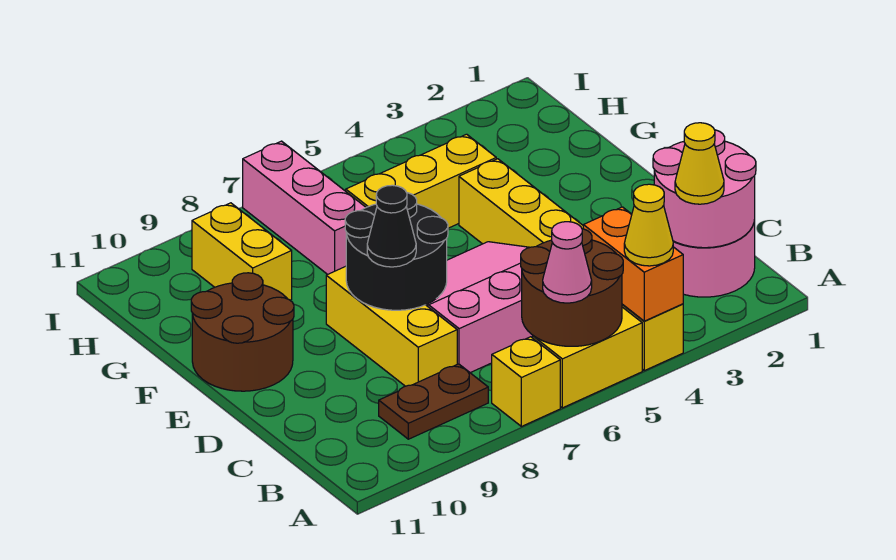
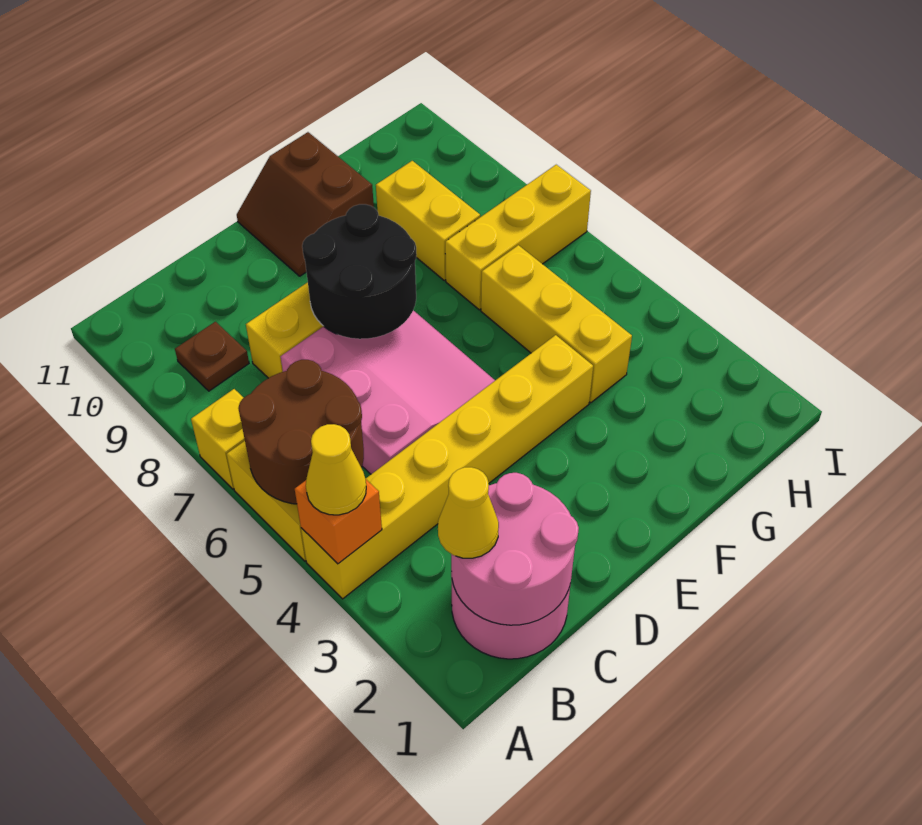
orange brick A4:B4 level 2 -> orange brick A4 level 2
pink cone A6 level 3 -> none
brown plate B8:B9 level 1 -> brown plate B9 level 1
black cone D8 level 3 -> none
brown round brick E10:F11 level 1 -> brown slope E10:F11 level 1 top F
pink brick G7:I7 level 1 -> yellow brick G7:I7 level 1
yellow brick G9:H9 level 1 -> yellow brick G8:G9 level 1

